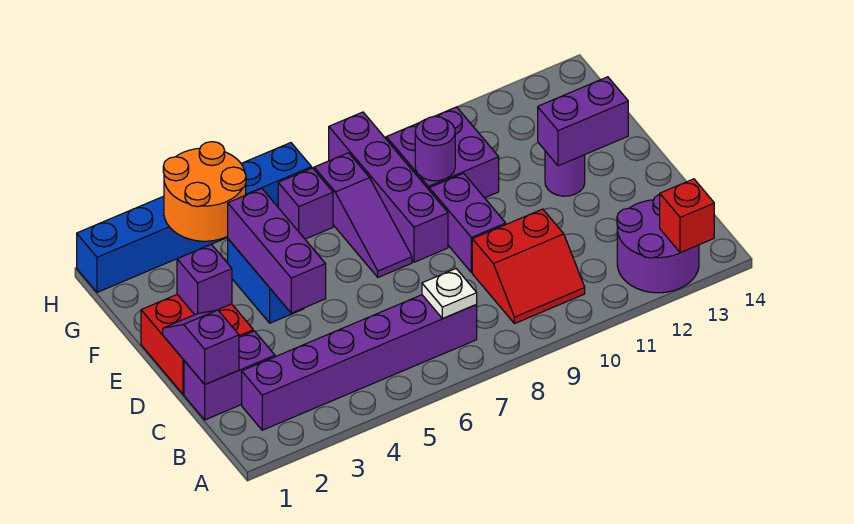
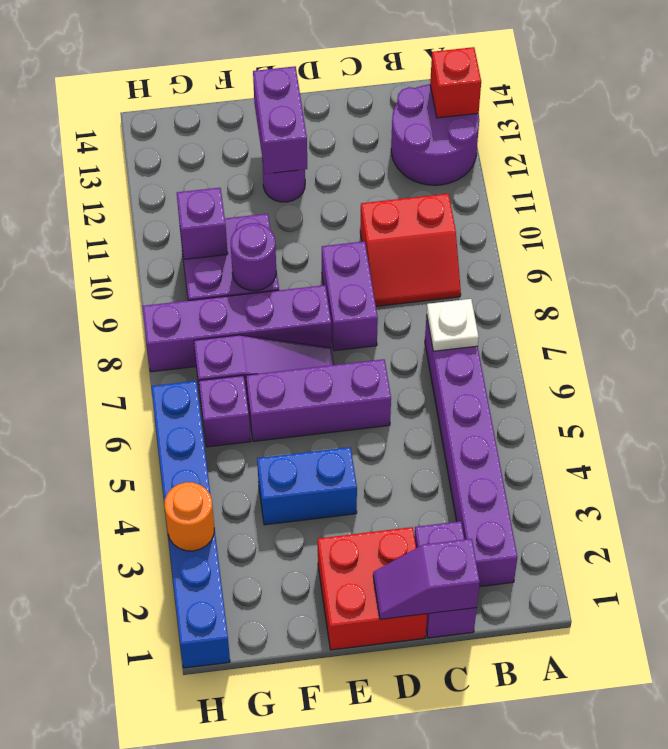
red slope B9:C10 level 1 top C -> red slope B9:C10 level 1 top 10
purple brick D4:F4 level 2 -> purple brick D6:F6 level 1
purple brick D9:E9 level 1 -> purple brick D8:D9 level 1
purple brick E2 level 2 -> purple brick G10 level 2
orange round brick G3:H4 level 2 -> orange round brick H3 level 2

